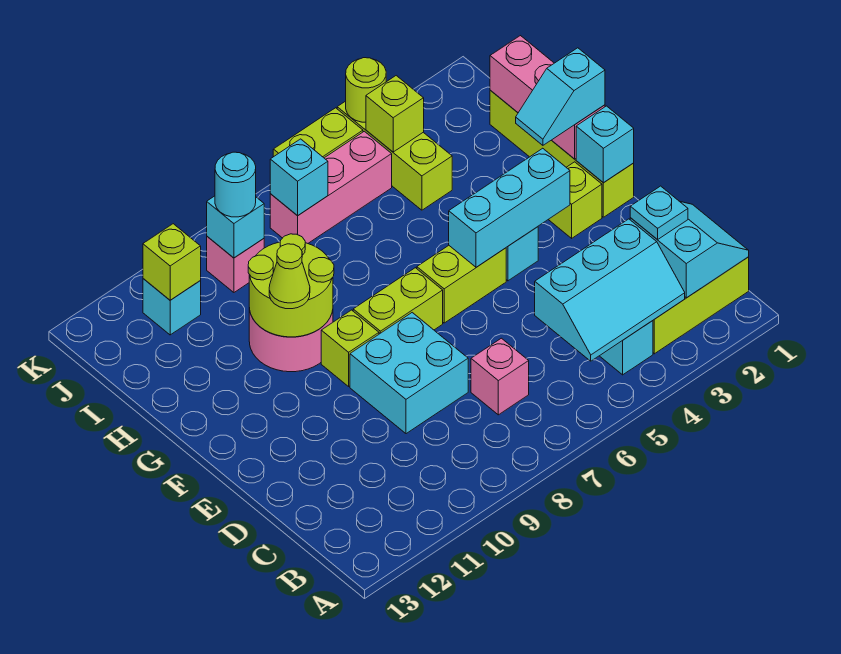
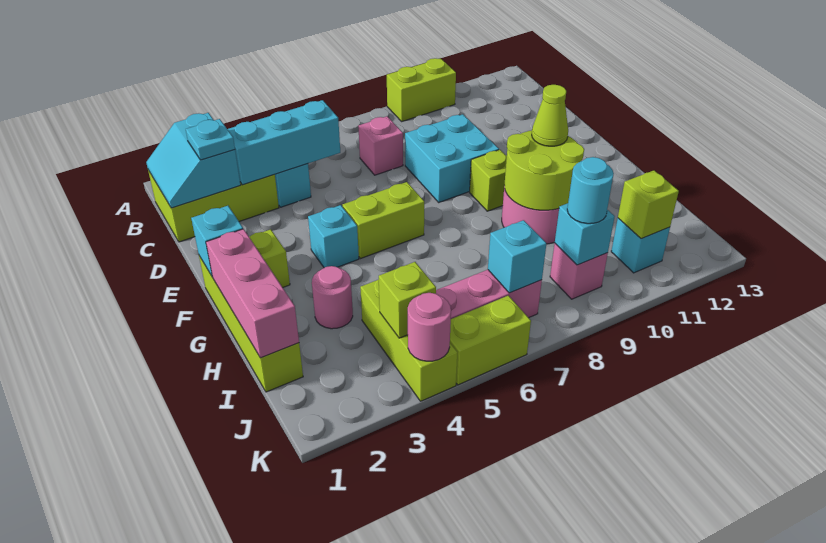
cyan brick F3:F5 level 2 -> none
lime brick F7:F8 level 1 -> lime brick A9:A10 level 1
cyan slope G1:G2 level 3 top 1 -> none
none -> pink round brick H3 level 1
lime round brick K4 level 2 -> pink round brick K4 level 2

